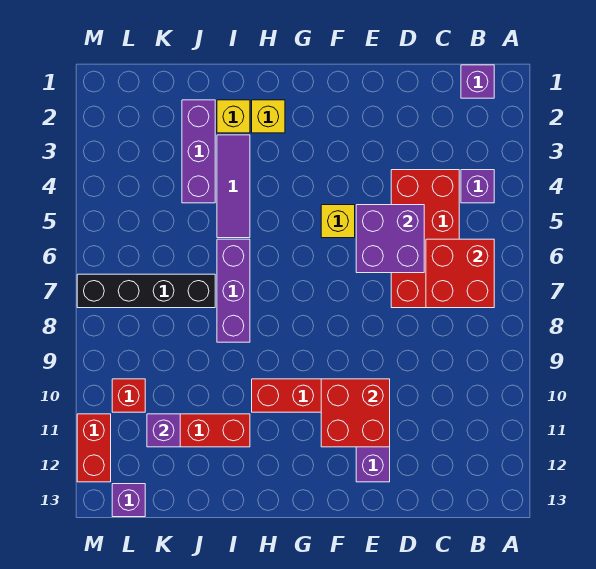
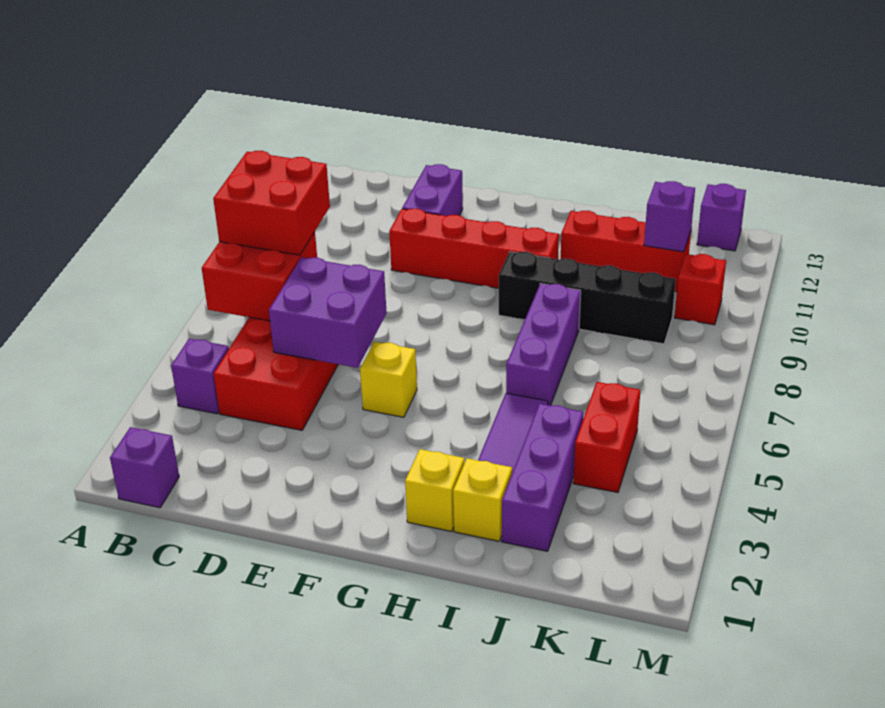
red brick E10:F11 level 2 -> red brick B7:C8 level 3
black brick J7:M7 level 1 -> black brick H9:K9 level 1
red brick M11:M12 level 1 -> red brick K4:K5 level 1

